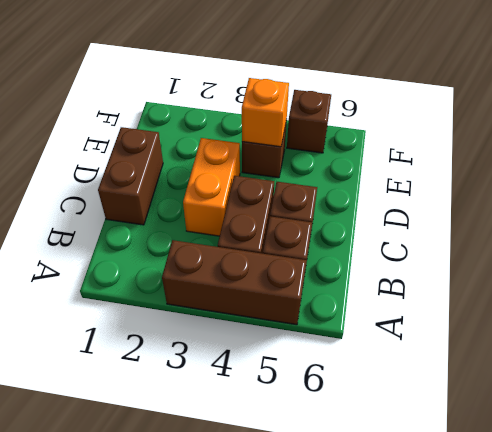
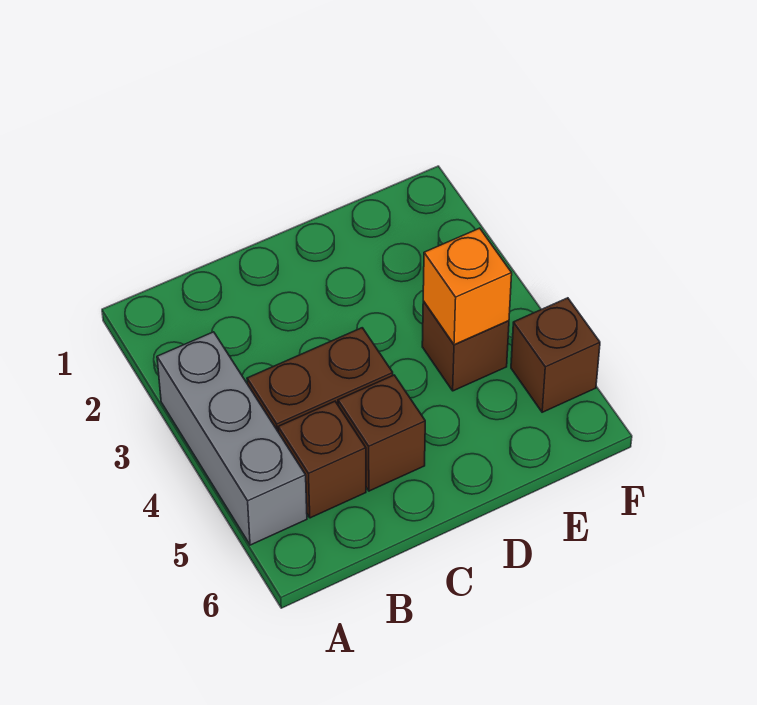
brown brick A3:A5 level 1 -> grey brick A3:A5 level 1
brown brick C1:D1 level 1 -> none
orange brick C3:D3 level 1 -> none

